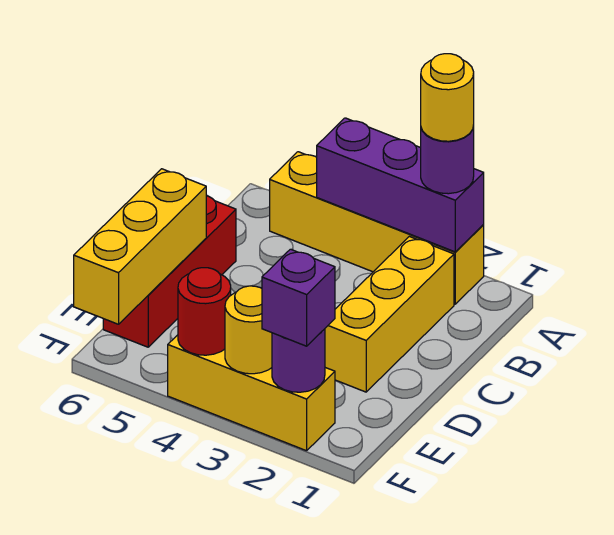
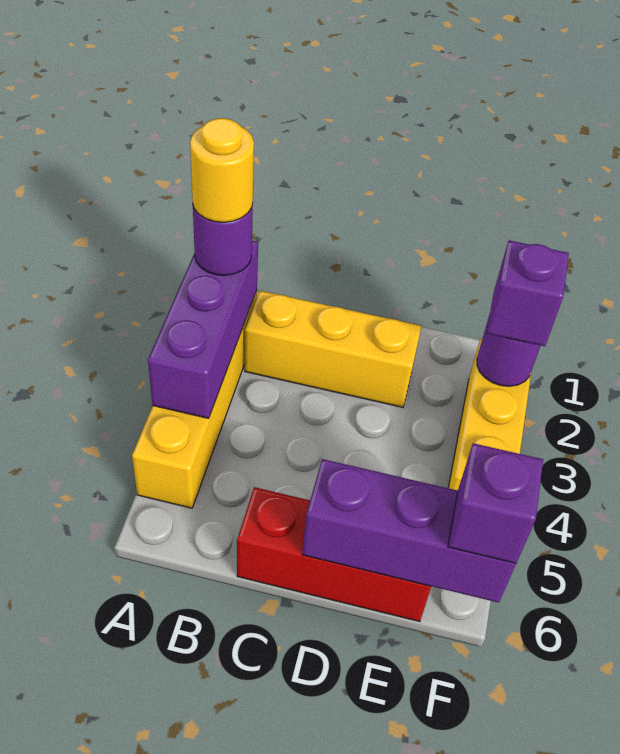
yellow brick D6:F6 level 2 -> purple brick D6:F6 level 2
yellow round brick F3 level 2 -> none
red round brick F4 level 2 -> none
none -> purple brick F6 level 3

